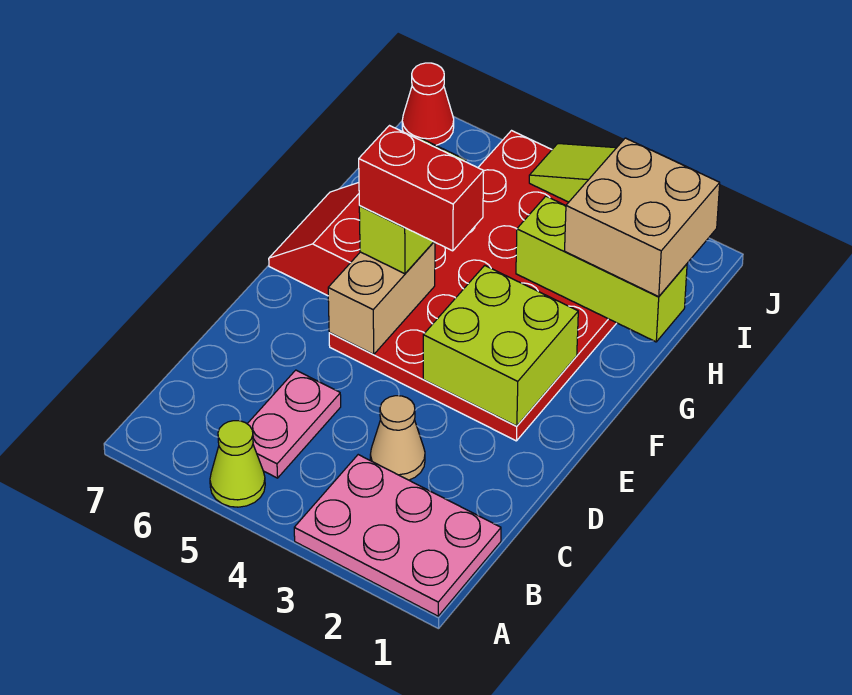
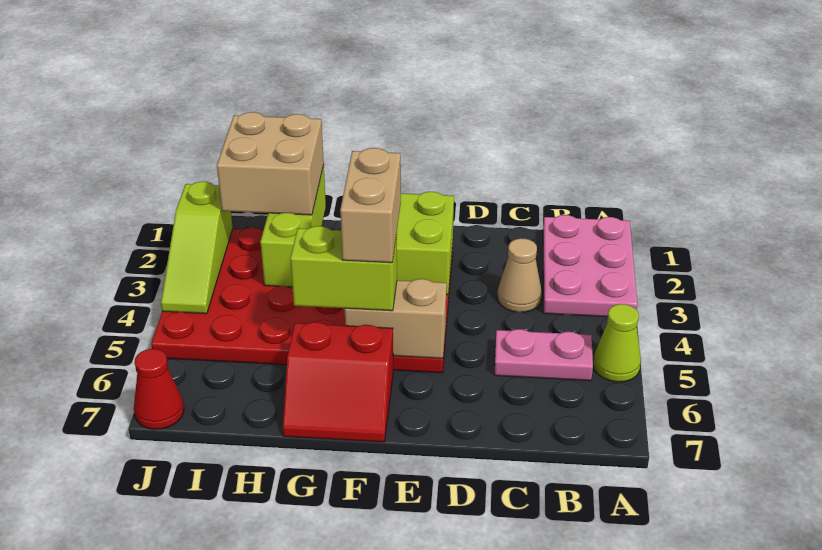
red brick F4:F5 level 4 -> tan brick F4:F5 level 4

